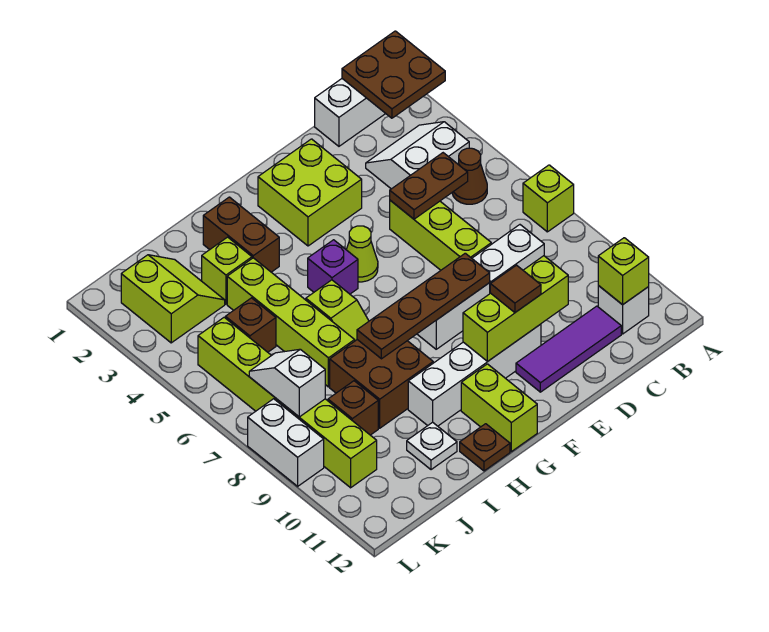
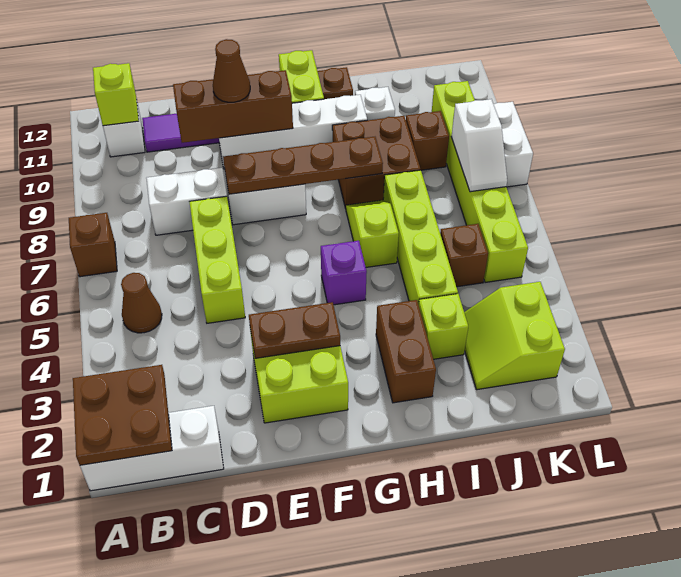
lime brick A7 level 1 -> brown brick A7 level 1
white slope B3:C4 level 1 top 4 -> none
brown plate C5:D5 level 2 -> brown plate E3:F3 level 2
lime brick D10:F10 level 2 -> brown brick D10:F10 level 2
brown tile E10 level 3 -> brown cone E10 level 3
lime cone F5 level 1 -> none

